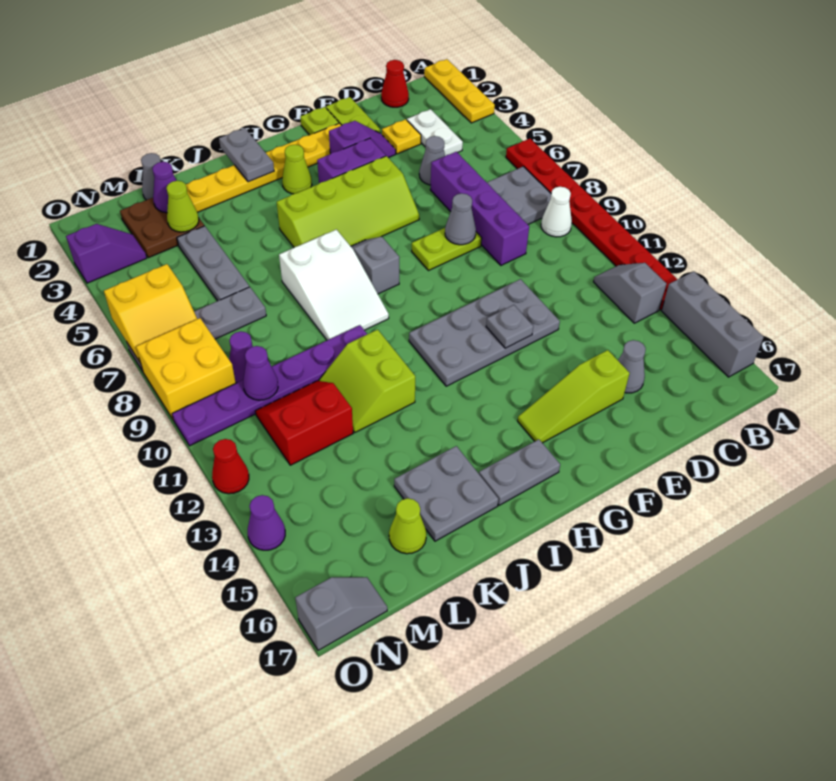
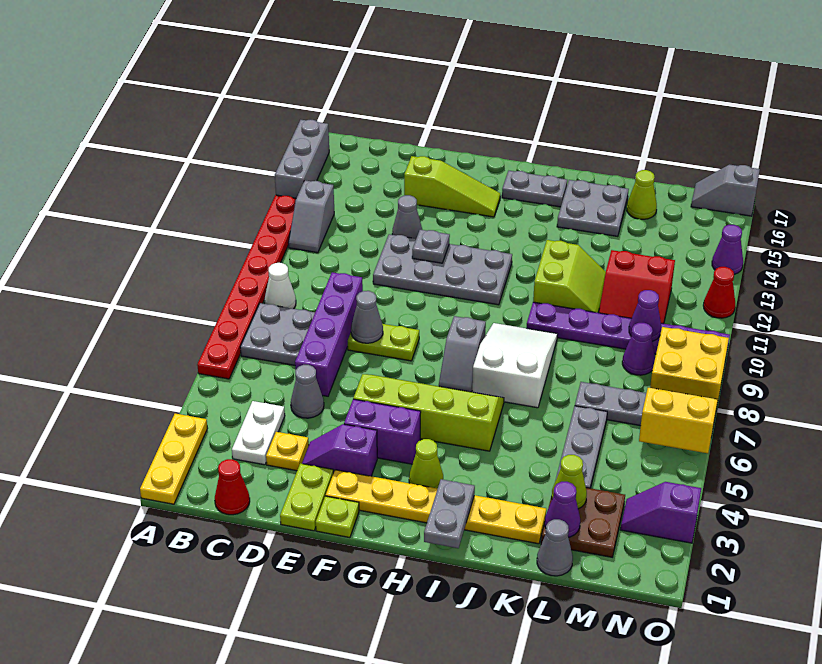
grey cone D15 level 1 -> grey cone E13 level 1

